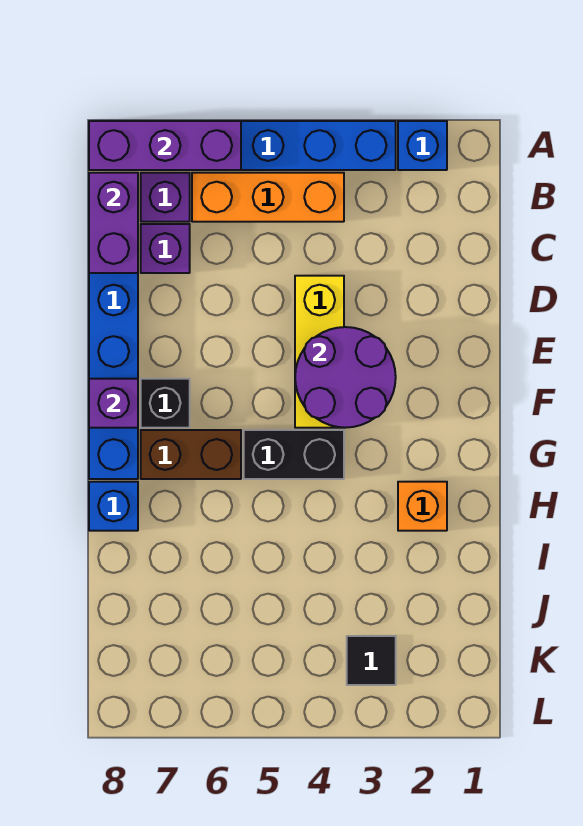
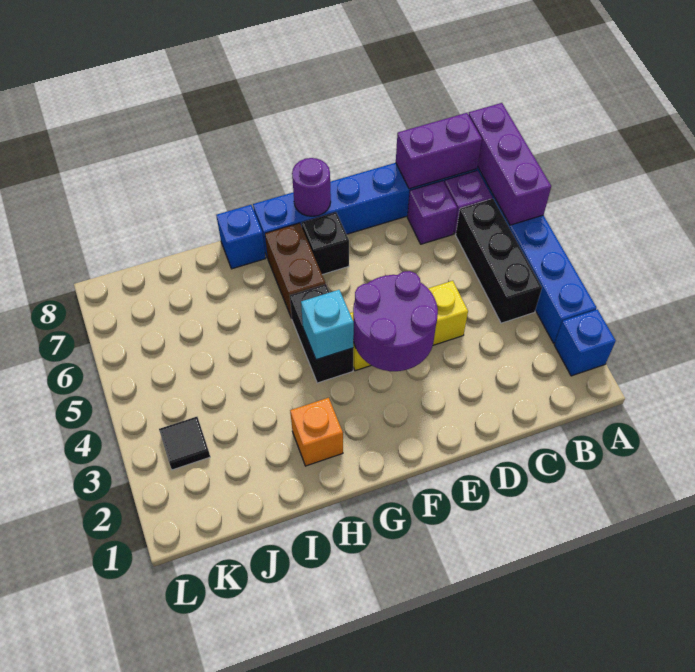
orange brick B4:B6 level 1 -> black brick B4:B6 level 1
purple brick F8 level 2 -> purple round brick F8 level 2
none -> cyan brick G4 level 2

